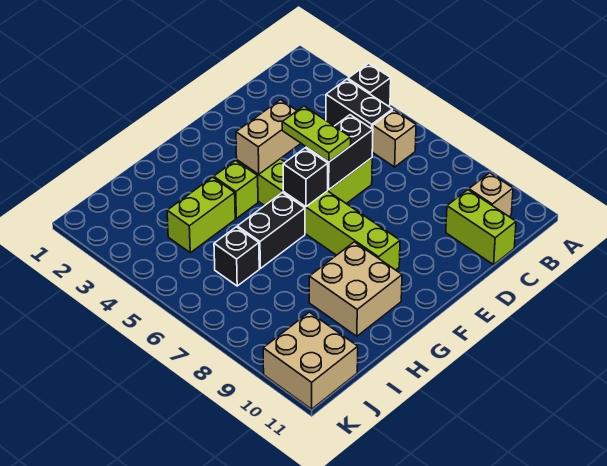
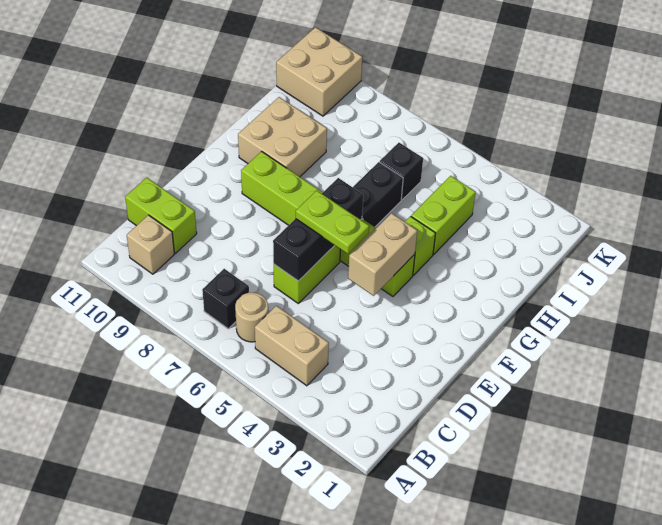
black brick A4 level 1 -> black brick B7 level 1
black brick B4:B5 level 1 -> tan brick B4:B5 level 1
tan brick B6 level 1 -> tan round brick B6 level 1

